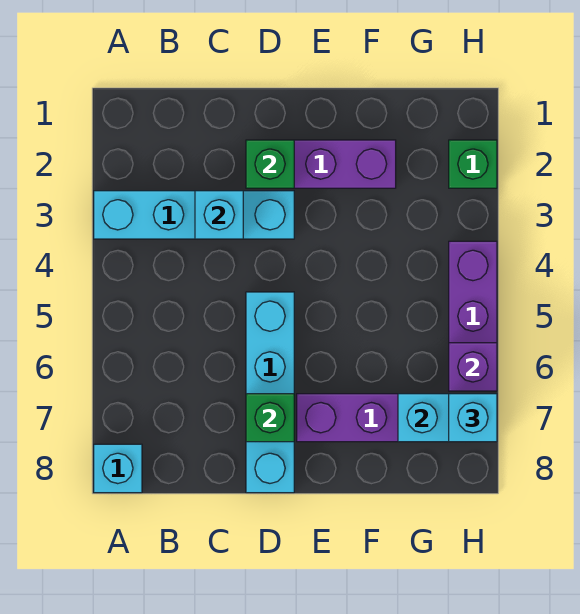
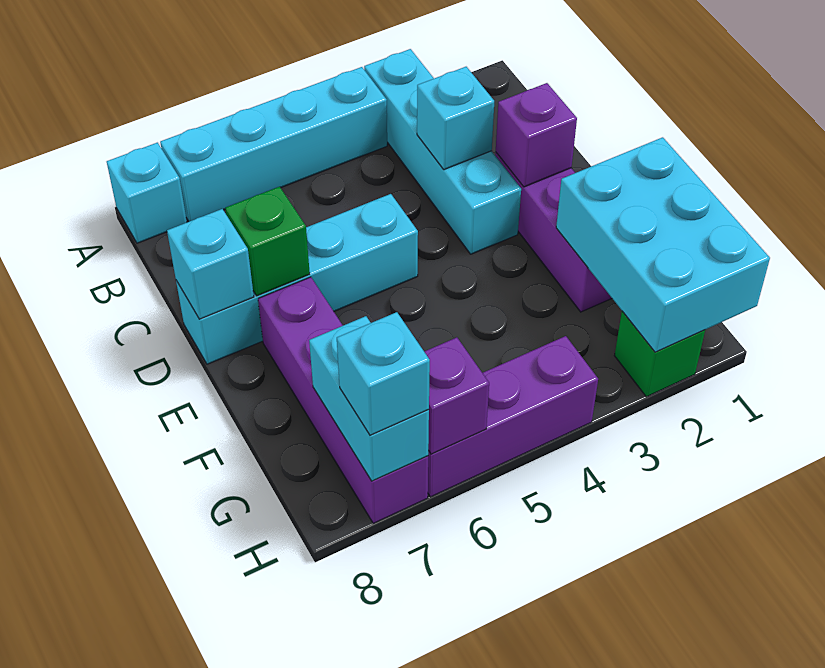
none -> cyan brick A4:A7 level 1
green brick D2 level 2 -> purple brick D2 level 2
none -> cyan brick D8 level 2
none -> cyan brick F1:H2 level 2

